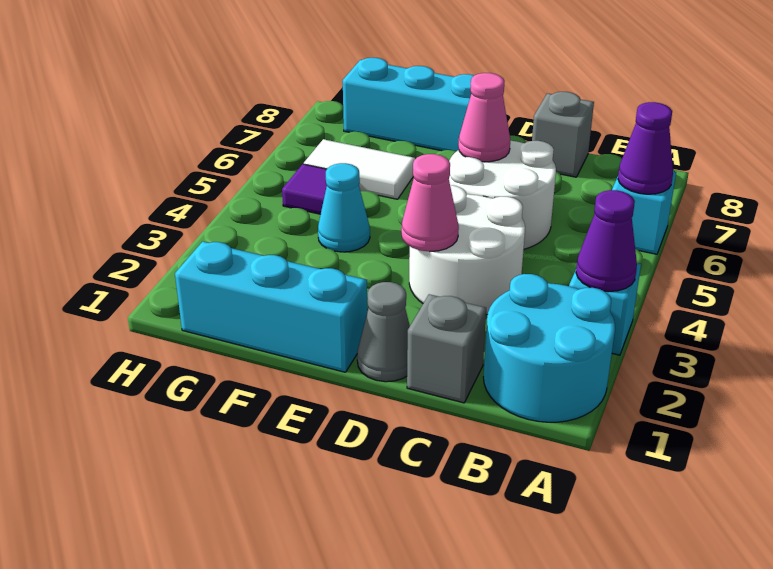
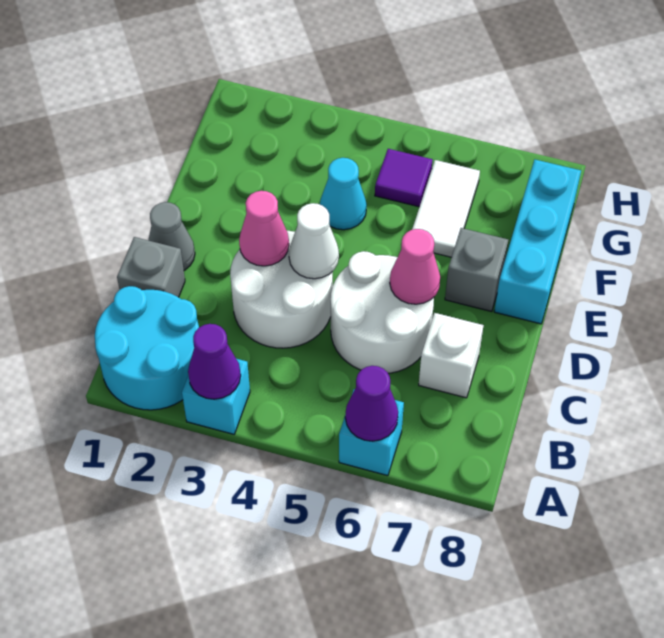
none -> white brick C7 level 1
grey brick C8 level 1 -> grey brick E7 level 1
none -> white cone D4 level 2
cyan brick E1:G1 level 1 -> none

